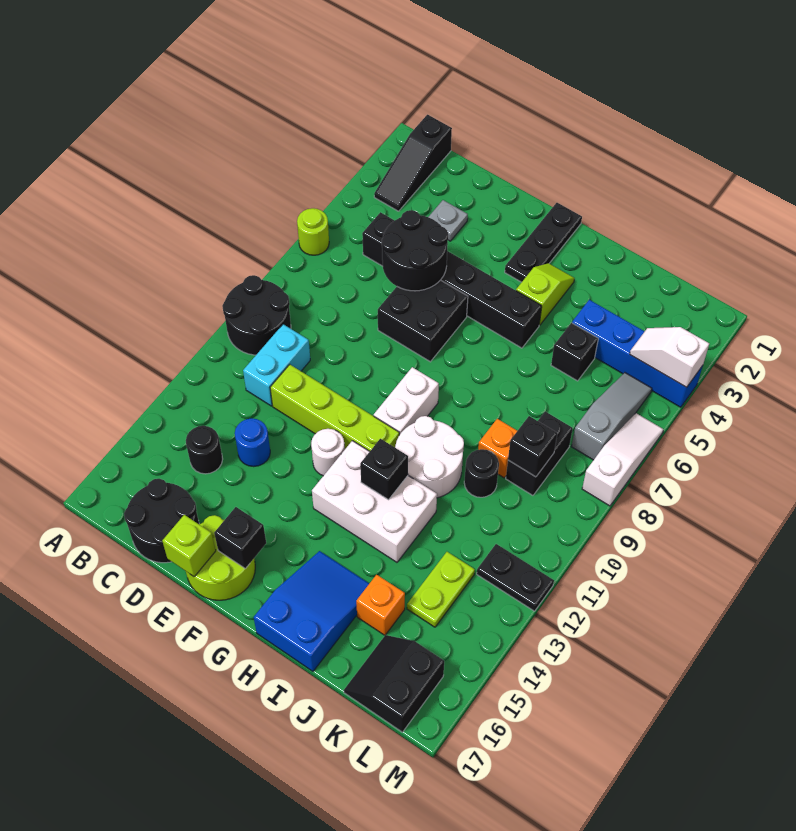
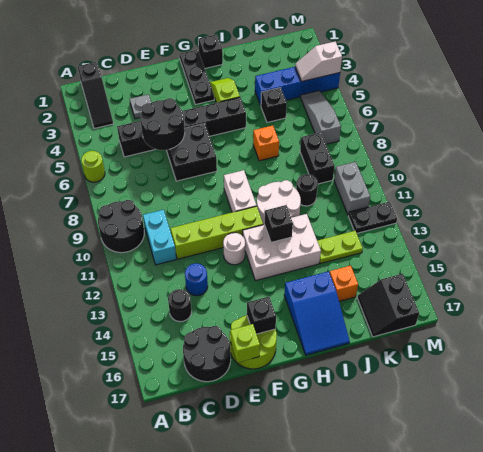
blue slope H15:I17 level 1 top 17 -> blue slope H15:I17 level 1 top 15
orange brick J9 level 1 -> orange brick I7 level 1
black brick K9 level 2 -> black brick H1 level 1
lime plate K13:K14 level 1 -> lime plate J13:K13 level 1
none -> grey brick L10:L11 level 1
white slope M6:M8 level 1 top 8 -> none

